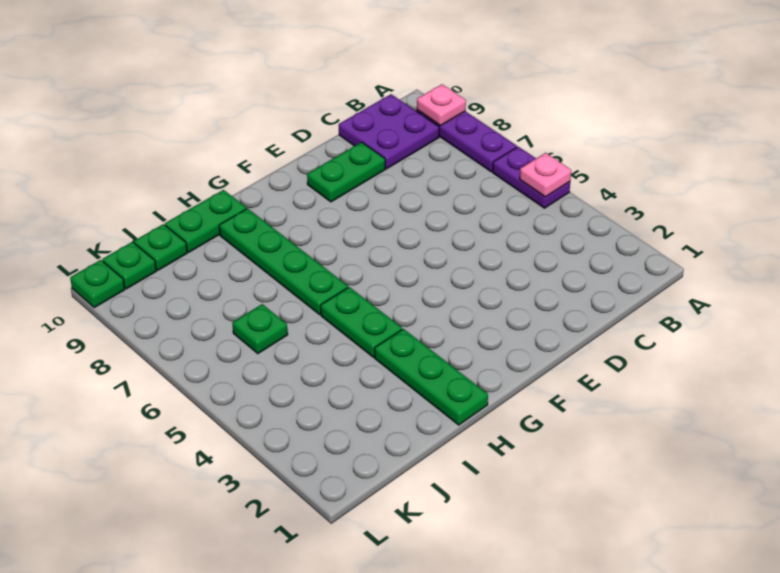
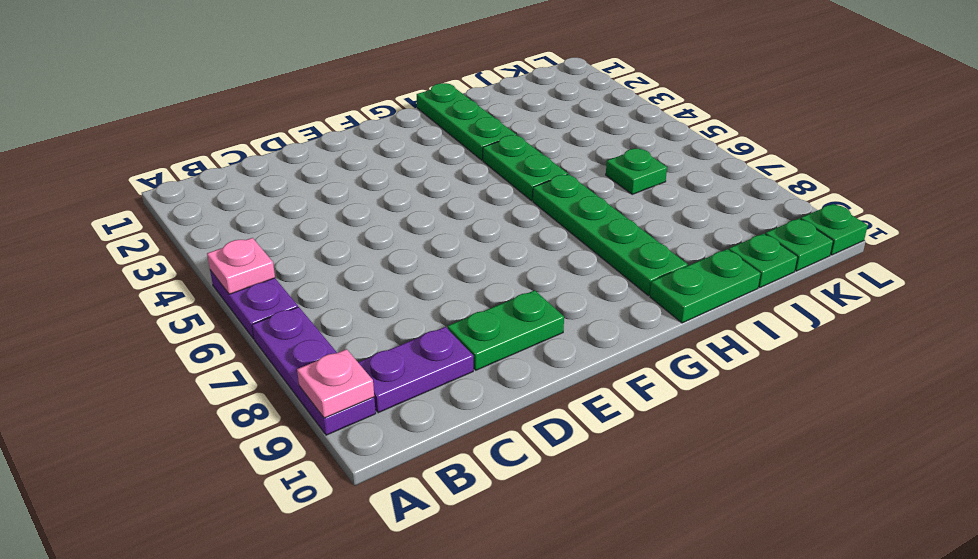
purple plate B9:C10 level 1 -> purple plate B9:C9 level 1

